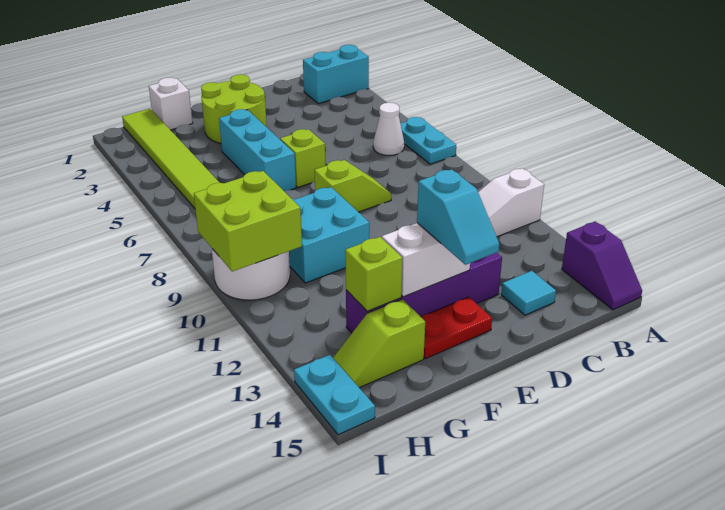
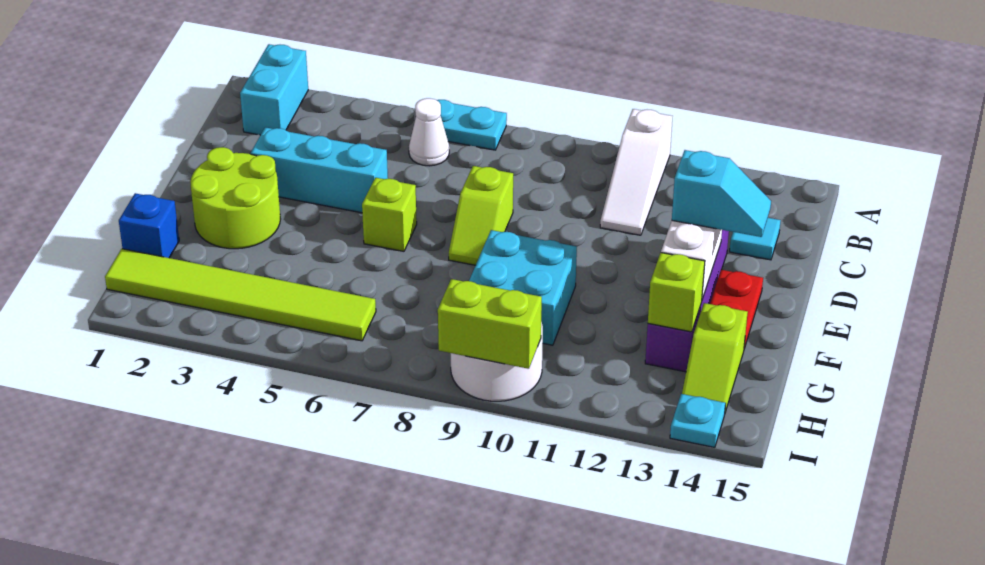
purple slope A14:A15 level 1 top 14 -> none
lime slope D8:E8 level 1 top E -> lime slope D8:E8 level 1 top D
cyan brick F4:F6 level 1 -> cyan brick D3:D5 level 1
white brick G1 level 1 -> blue brick G1 level 1
lime brick H9:I10 level 2 -> lime brick I9:I10 level 2
cyan plate I14:I15 level 1 -> cyan plate I14 level 1

